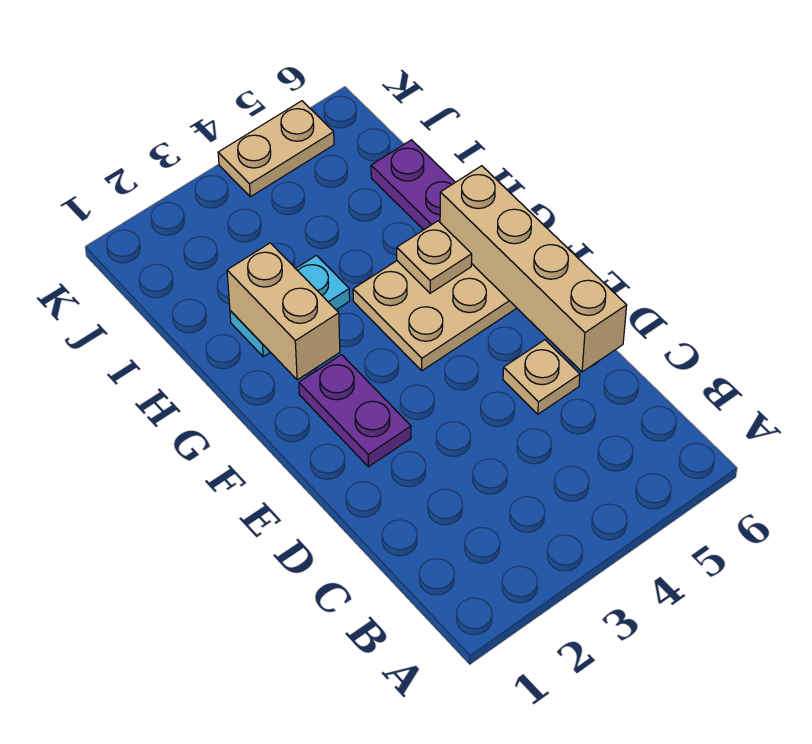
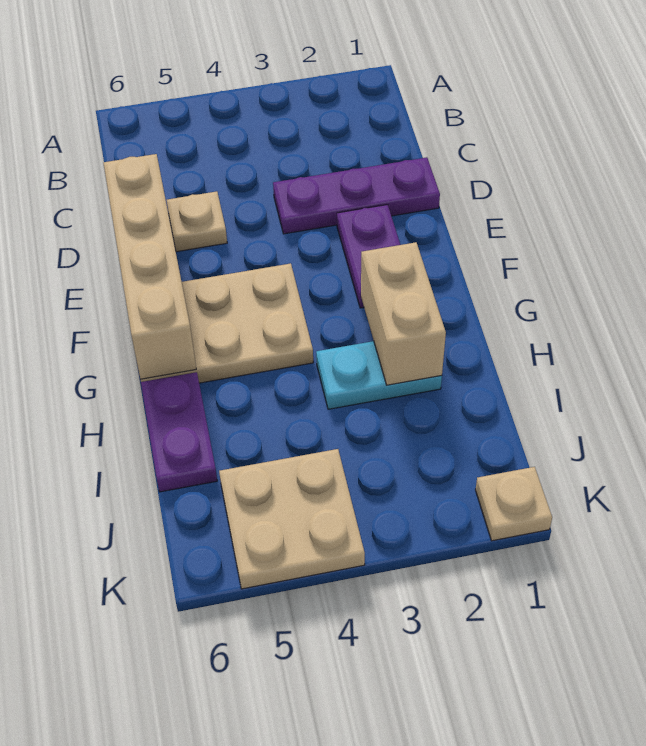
none -> purple plate D1:D3 level 1
tan plate G5 level 2 -> tan plate K1 level 1
tan plate K4:K5 level 1 -> tan plate J4:K5 level 1

